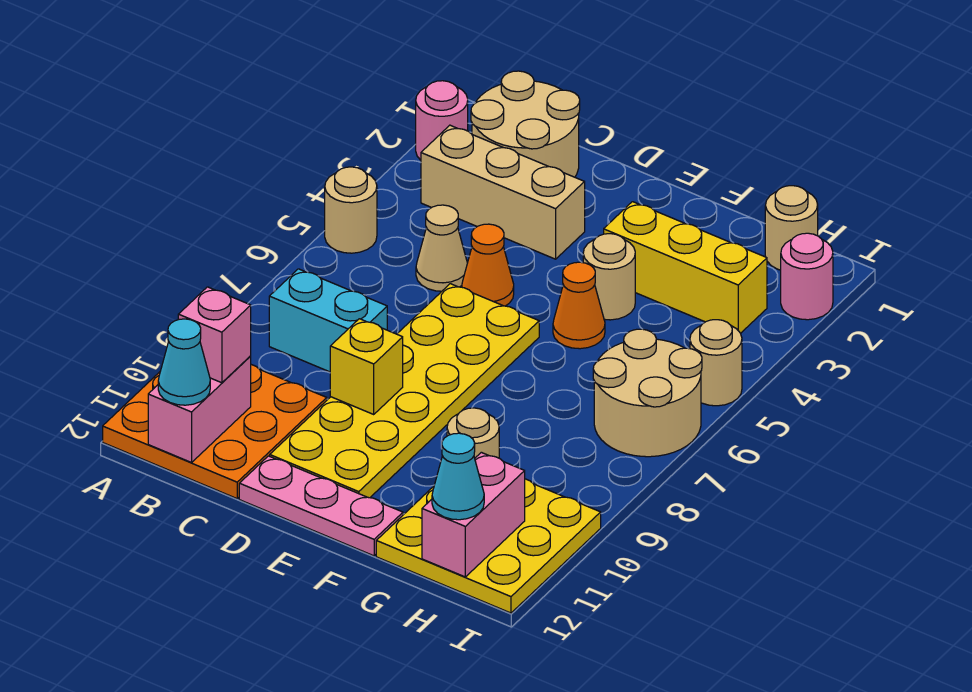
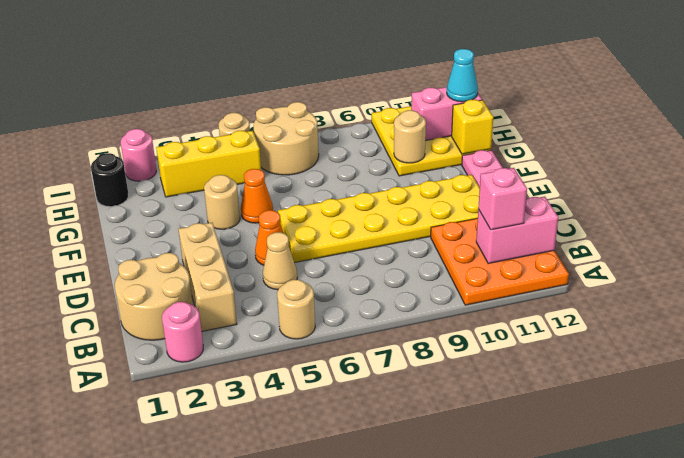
cyan brick B8:C8 level 1 -> none
cyan cone B12 level 3 -> none
yellow brick D9 level 2 -> yellow brick G12 level 2
yellow brick F3:H3 level 1 -> yellow brick H3:H5 level 1
tan round brick H1 level 1 -> black round brick H1 level 1

